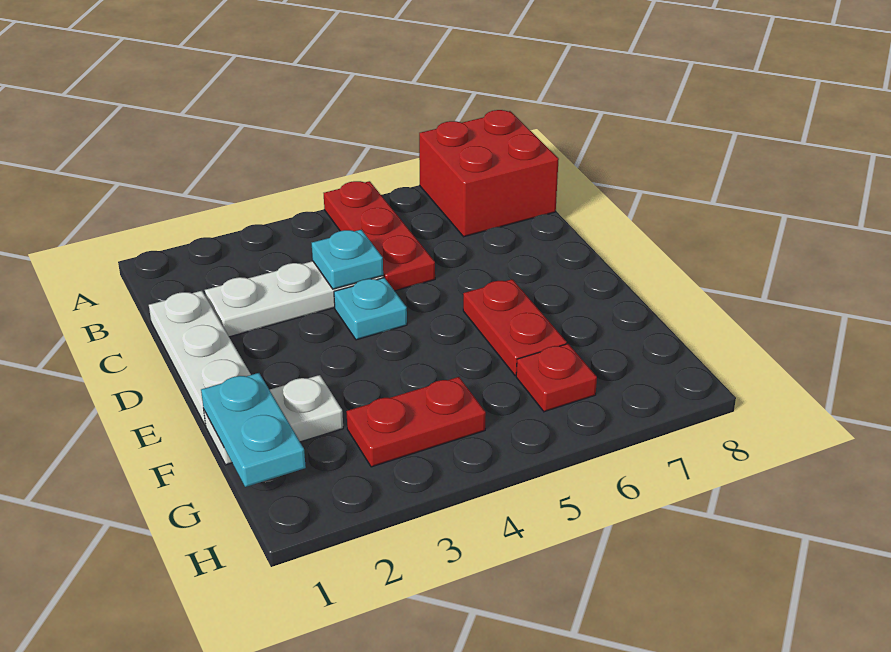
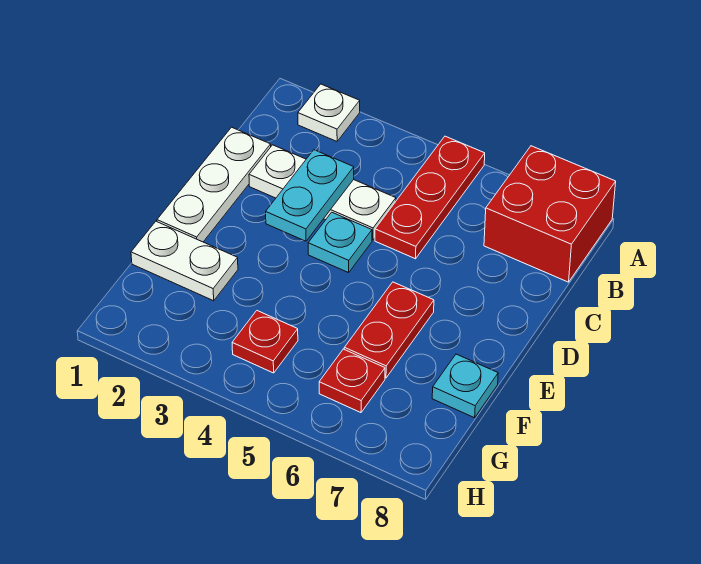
none -> white plate A2 level 1
cyan plate C4 level 2 -> cyan plate F8 level 1
cyan plate F1:G1 level 2 -> cyan plate C3:D3 level 2
red plate G3:G4 level 1 -> red plate G4 level 1

